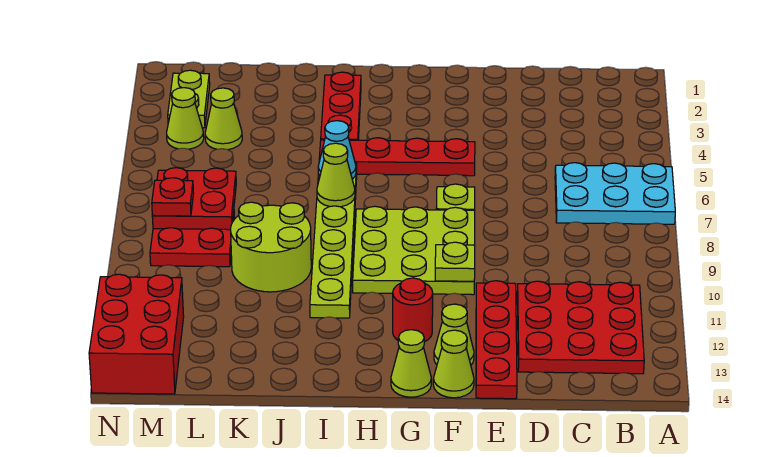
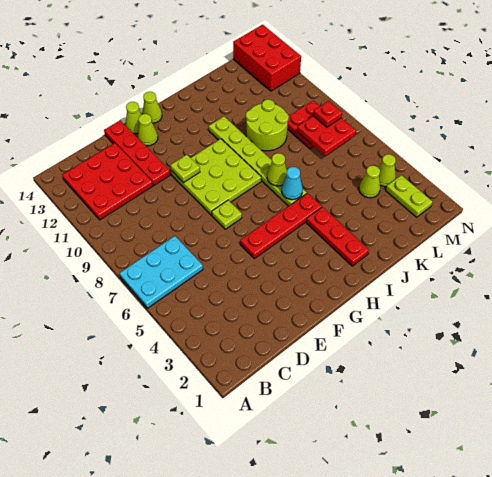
red round brick G12 level 1 -> none

